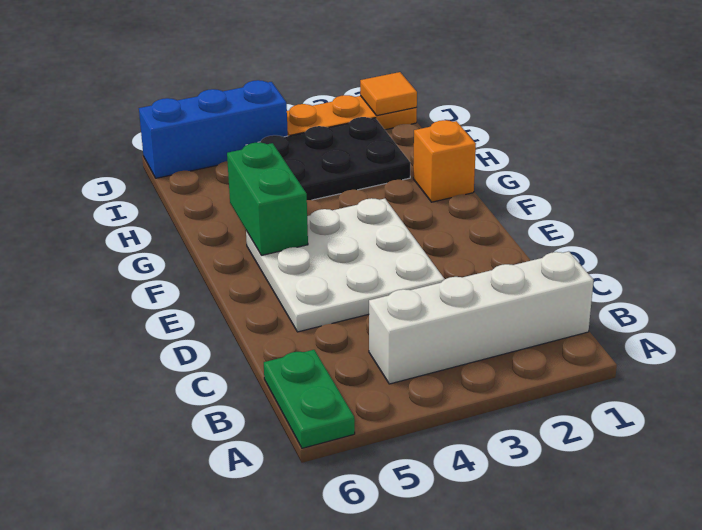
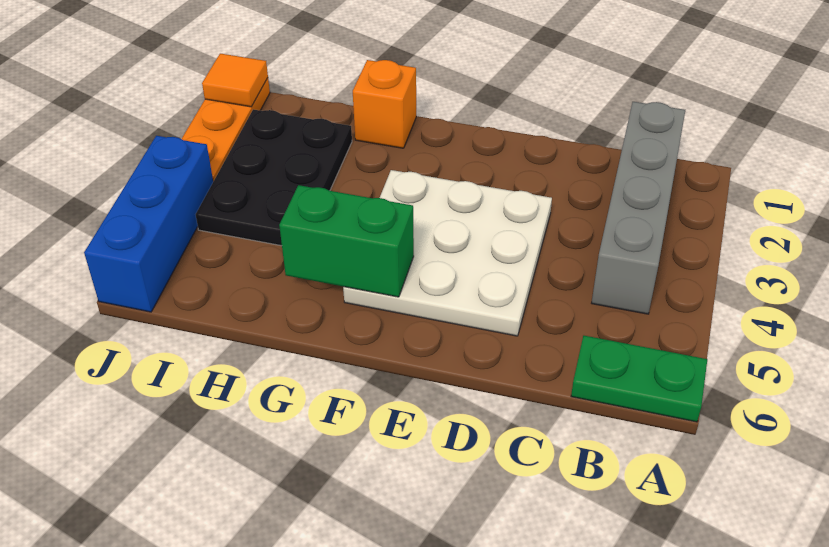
white brick B1:B4 level 1 -> grey brick B1:B4 level 1

